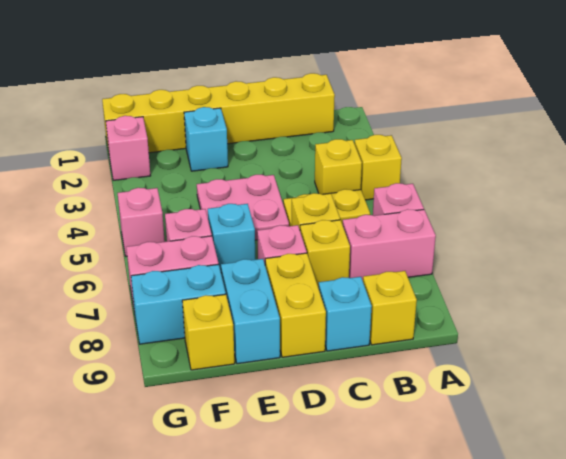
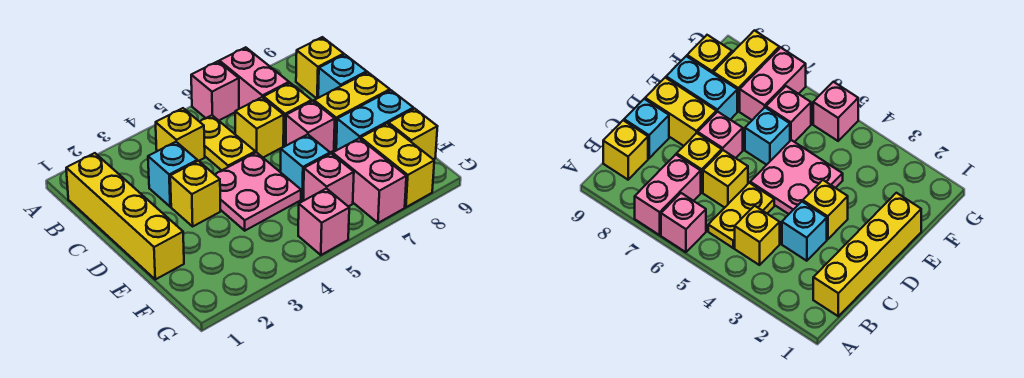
yellow brick A4 level 1 -> yellow brick D3 level 1
yellow brick B1:G1 level 1 -> yellow brick B1:E1 level 1
cyan brick E2 level 1 -> cyan brick C3 level 1
cyan brick F8:G8 level 1 -> yellow brick F8:G8 level 1
pink brick G2 level 1 -> none

